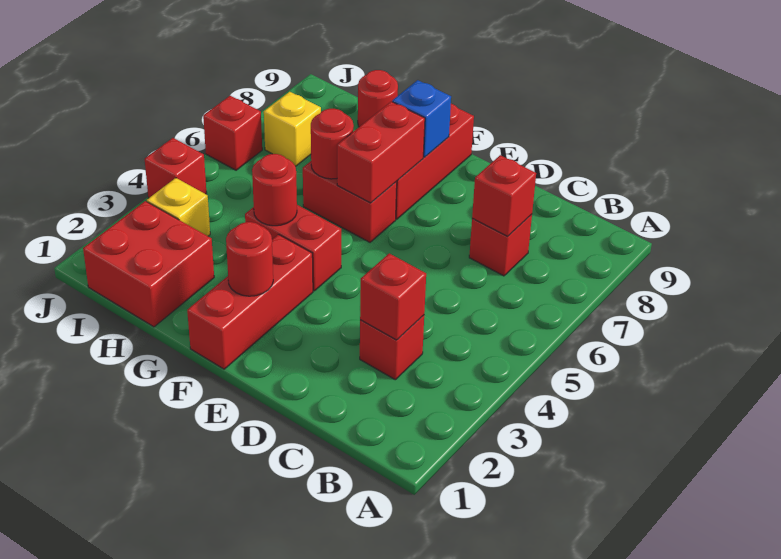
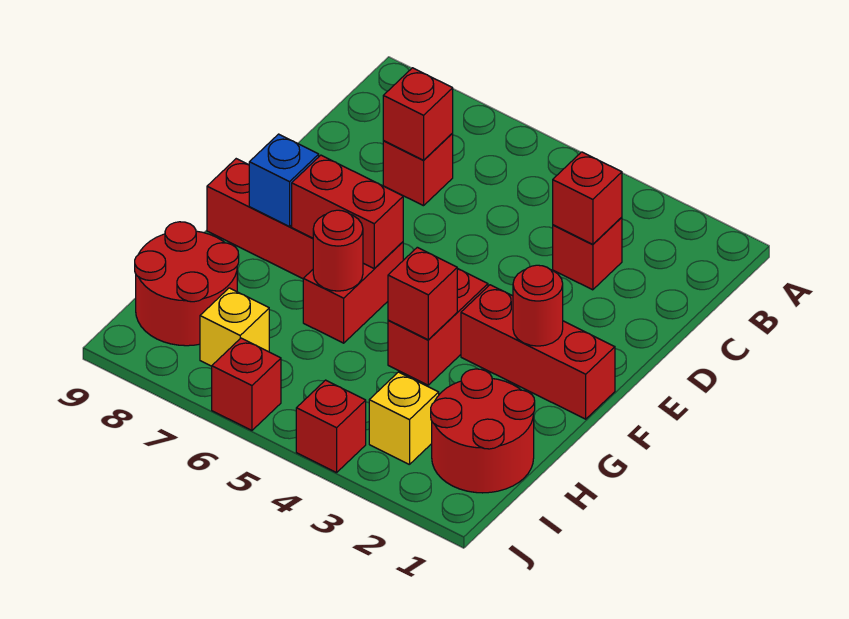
red round brick G4 level 2 -> red brick G4 level 2
red brick H1:I2 level 1 -> red round brick H1:I2 level 1
red round brick H9 level 1 -> red round brick H8:I9 level 1

